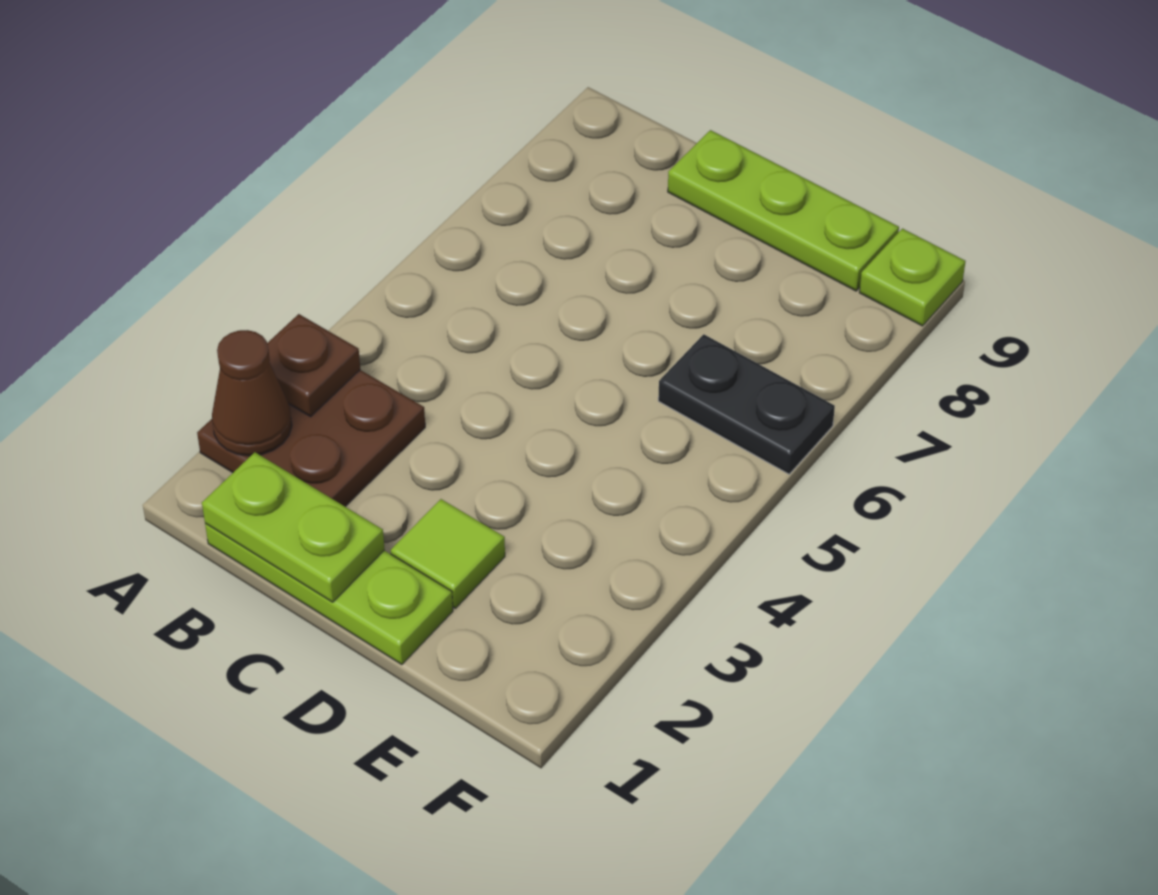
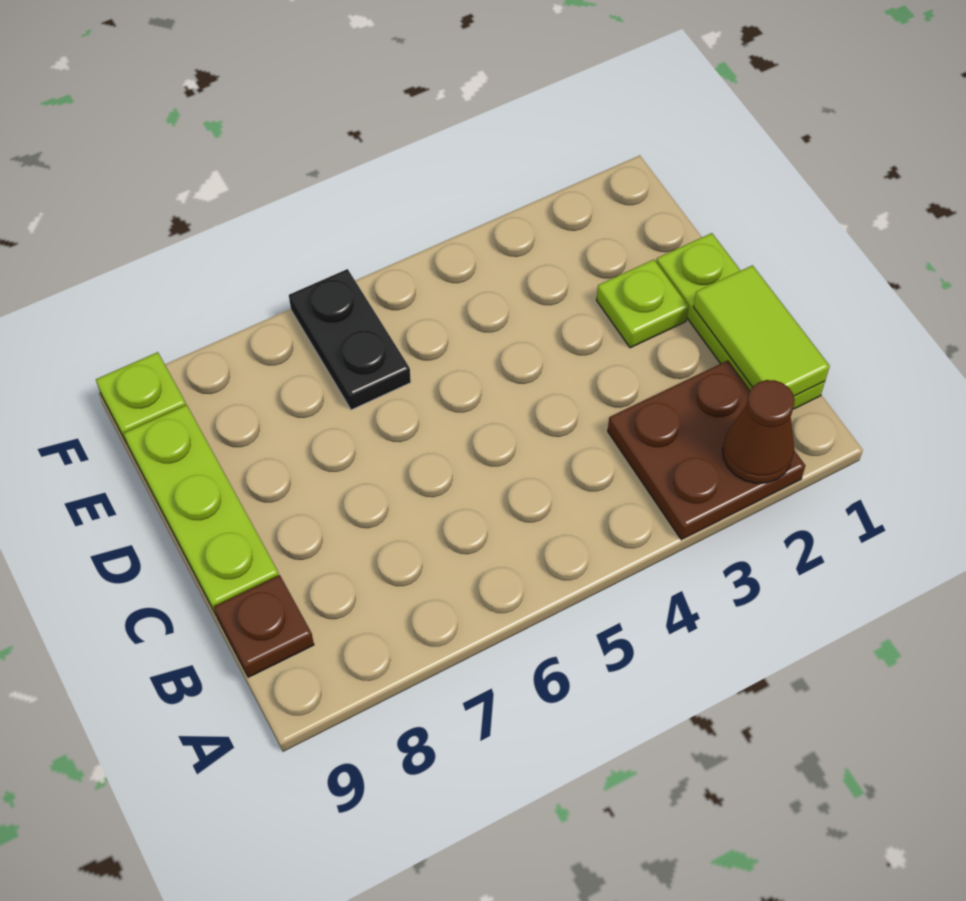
brown plate A3 level 2 -> brown plate B9 level 1
lime plate B1:C1 level 2 -> lime tile B1:C1 level 2
lime tile D2 level 1 -> lime plate D2 level 1

